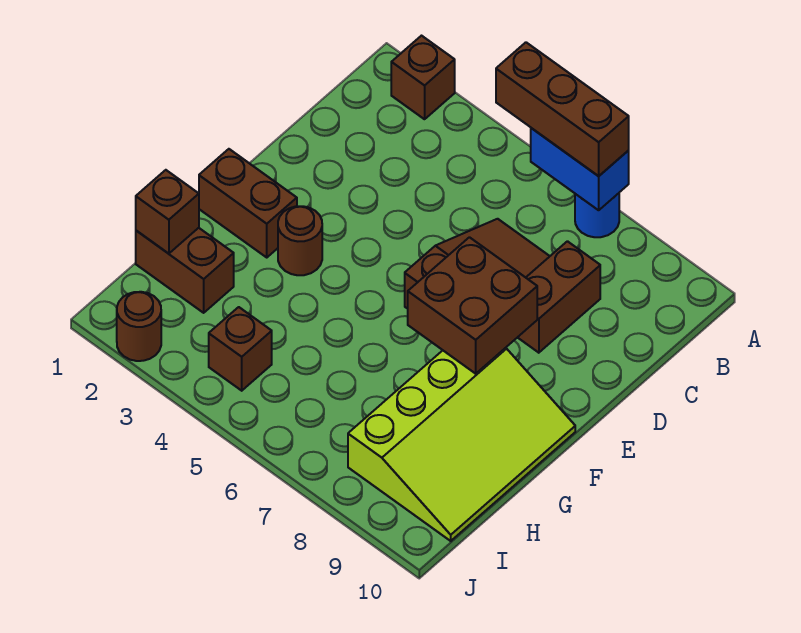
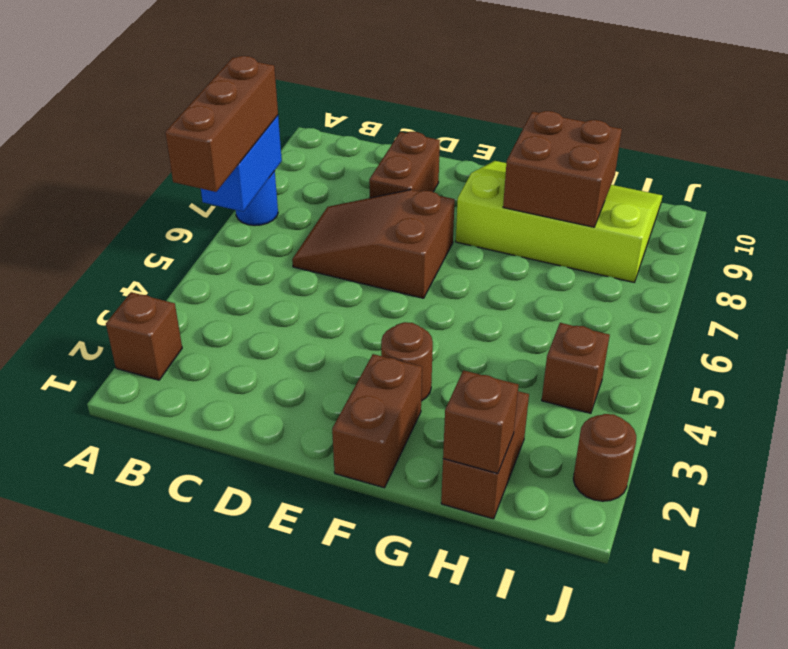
brown brick C8:D8 level 1 -> brown brick D8:D9 level 1
brown brick E7:F8 level 2 -> brown brick G8:H9 level 2

